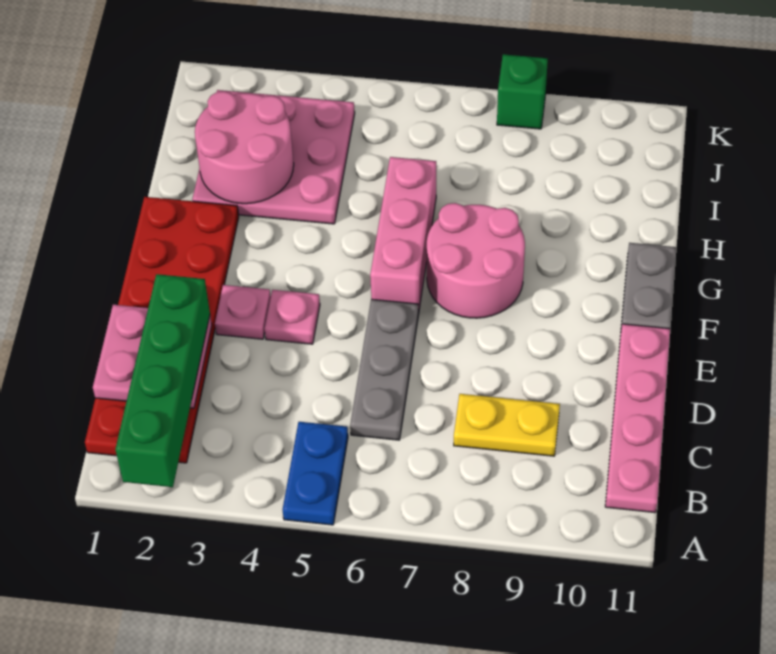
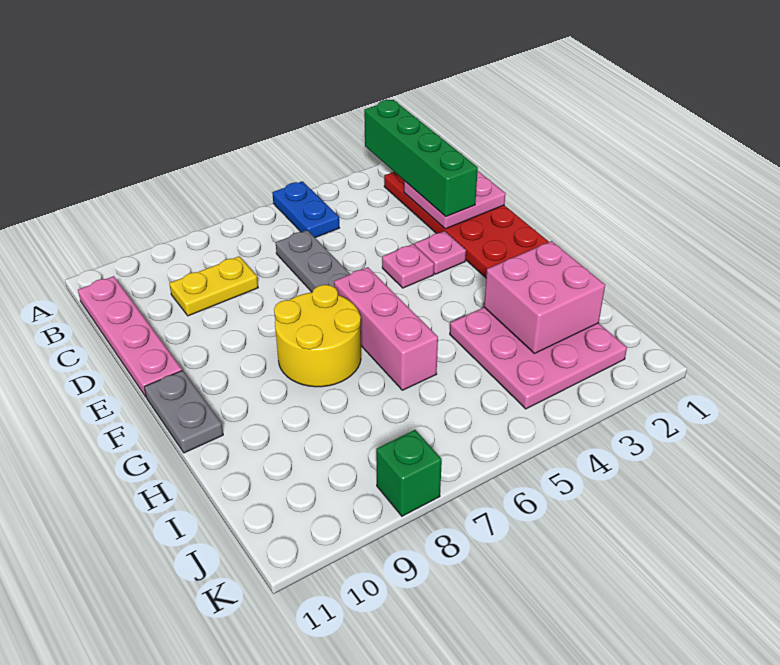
pink round brick F7:G8 level 1 -> yellow round brick F7:G8 level 1
pink round brick H2:I3 level 2 -> pink brick H2:I3 level 2

